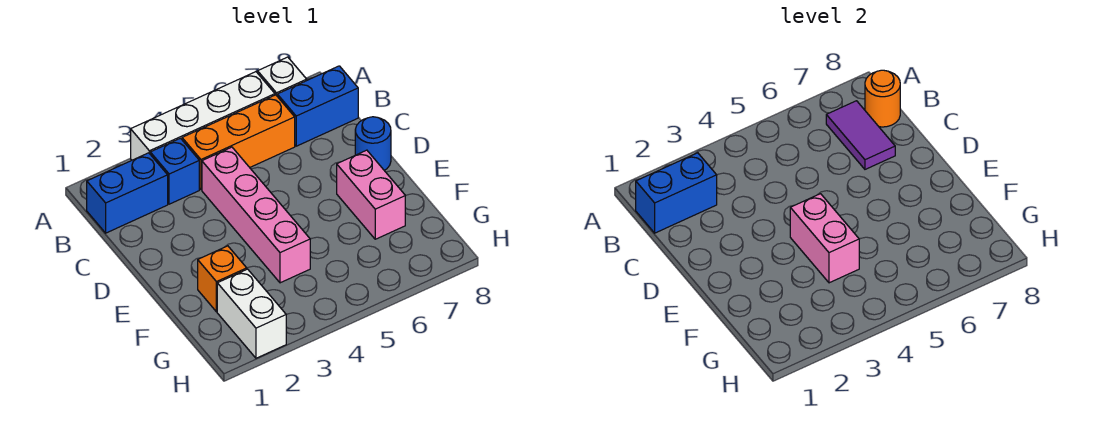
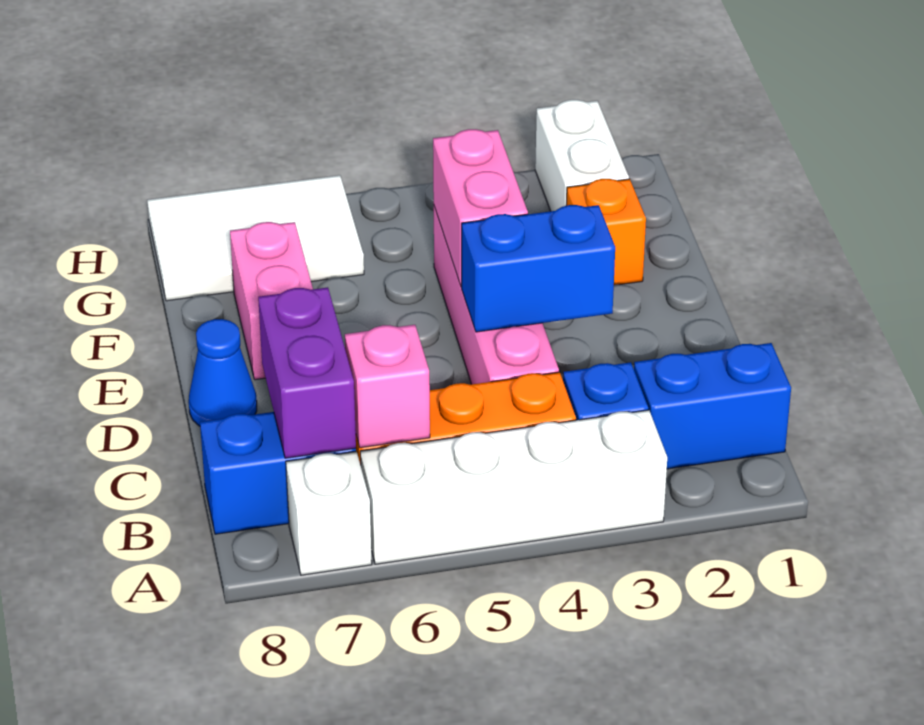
blue brick B1:B2 level 2 -> blue brick D3:D4 level 2
none -> pink brick B6 level 2
purple tile B7:C7 level 2 -> purple brick B7:C7 level 2
orange round brick B8 level 2 -> none
blue round brick D8 level 1 -> blue cone D8 level 1
none -> white tile G6:H8 level 1

